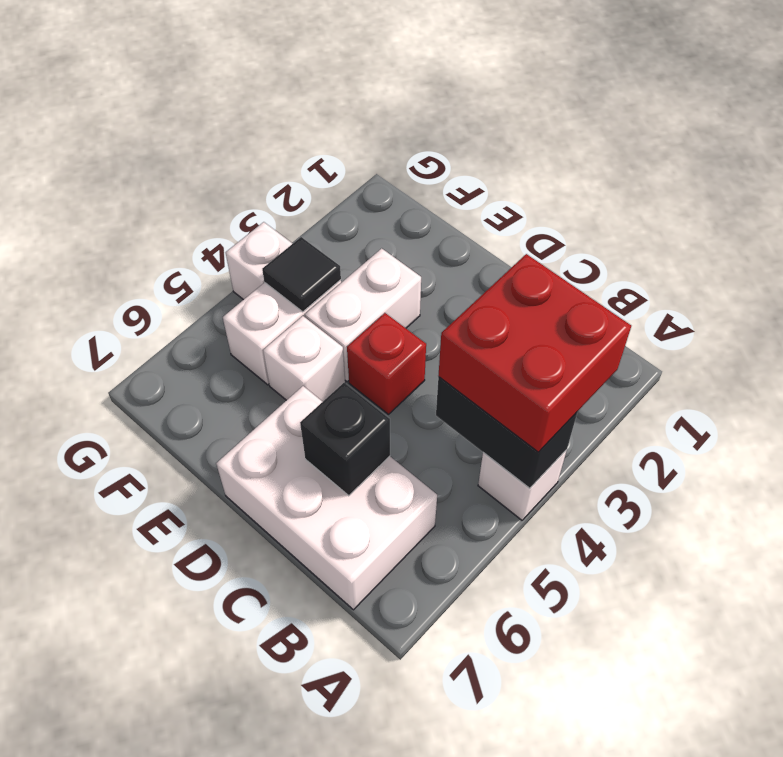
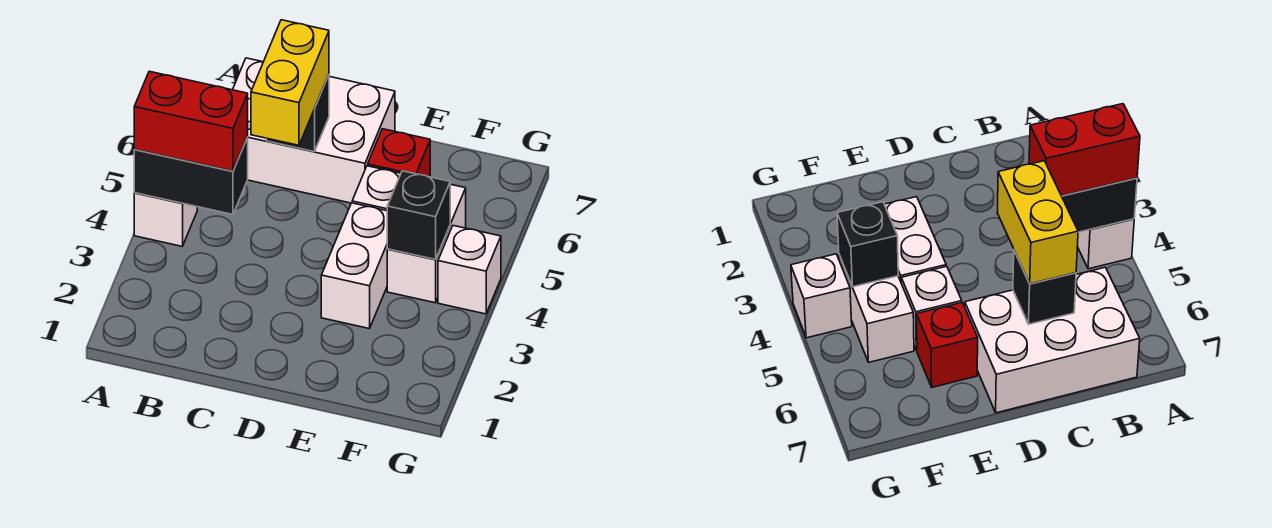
red brick A3:B4 level 3 -> red brick A4:B4 level 3
none -> yellow brick C5:C6 level 3
red brick D4 level 1 -> red brick E6 level 1
black tile F4 level 2 -> black brick F4 level 2

